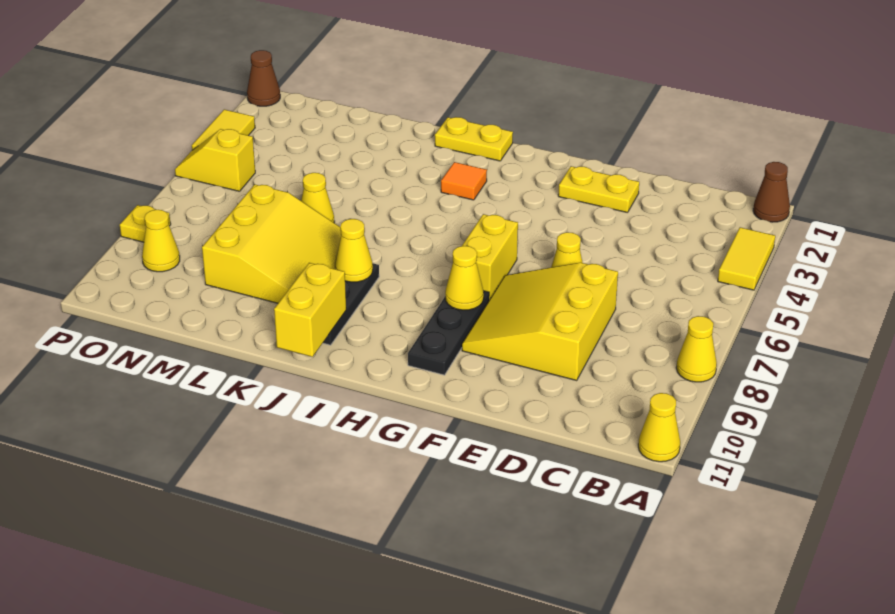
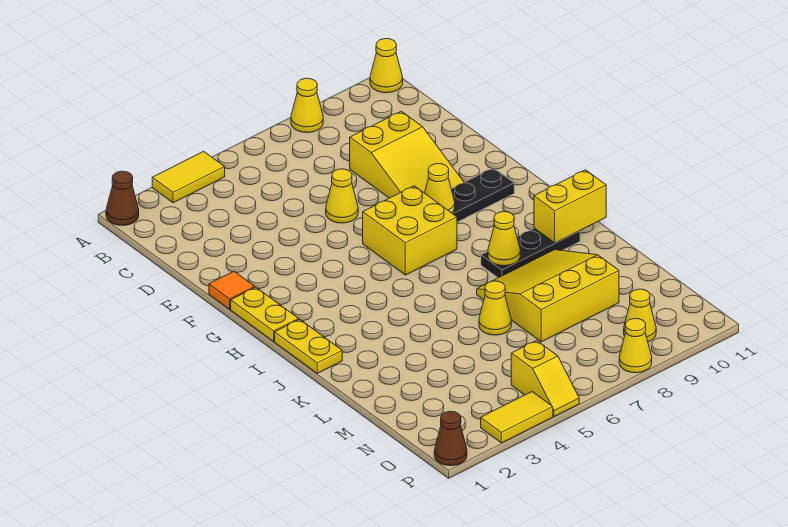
yellow slope D7:F9 level 1 top D -> yellow slope D8:F9 level 1 top D
yellow plate E2:F2 level 1 -> yellow plate G1:H1 level 1
yellow brick G6:G7 level 1 -> yellow brick G6:H7 level 1
orange tile I3 level 1 -> orange tile F1 level 1
yellow plate P8 level 1 -> yellow cone P8 level 1

